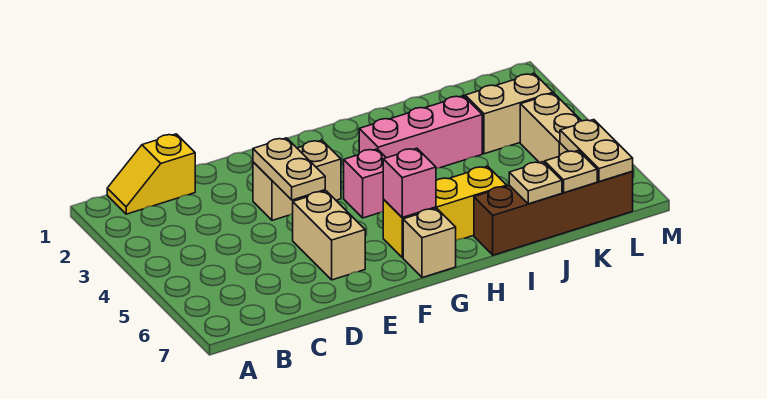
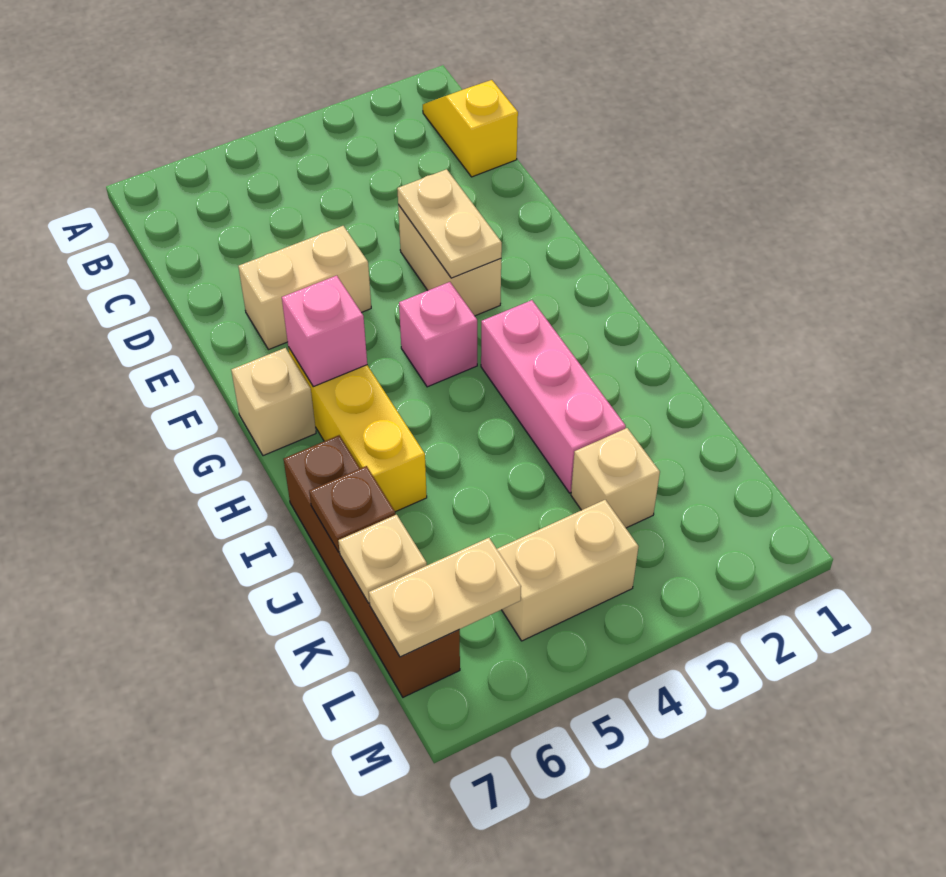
tan plate E3:E4 level 2 -> tan plate E3:F3 level 2
tan plate J7 level 2 -> brown plate J7 level 2
tan brick K3:L3 level 1 -> tan brick K3 level 1

